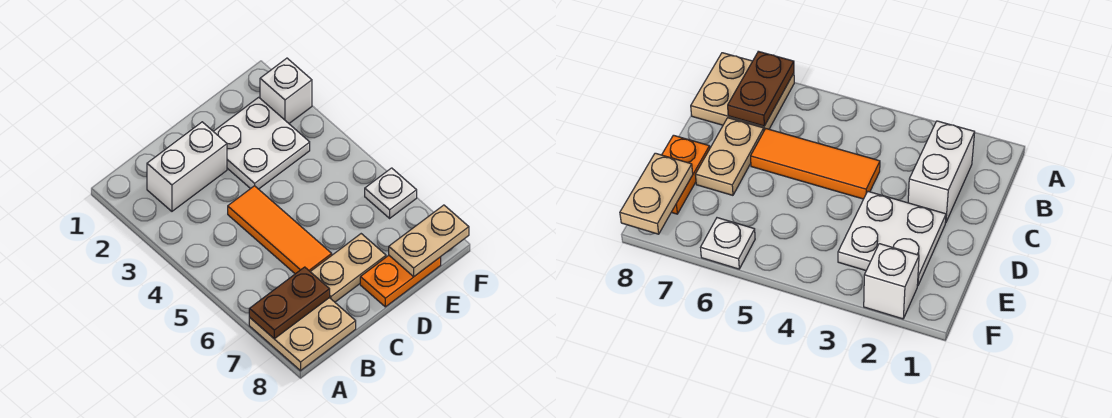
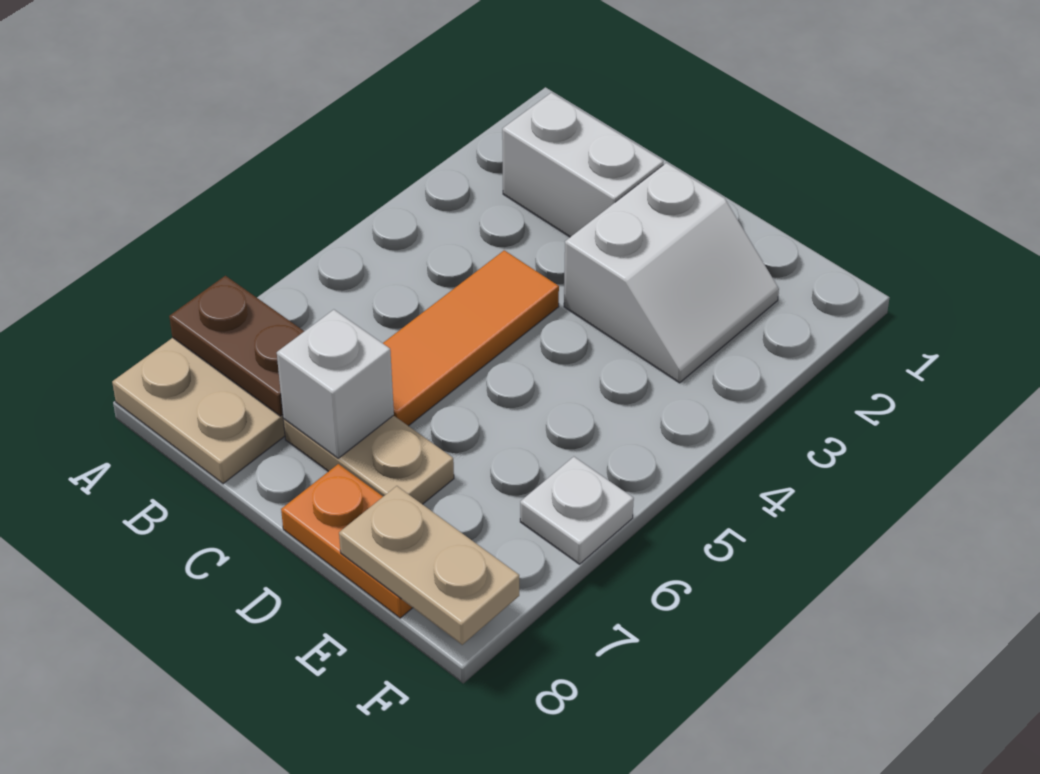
white plate D2:E3 level 1 -> white slope D2:E3 level 1 top D
white brick F2 level 1 -> white brick C7 level 2

